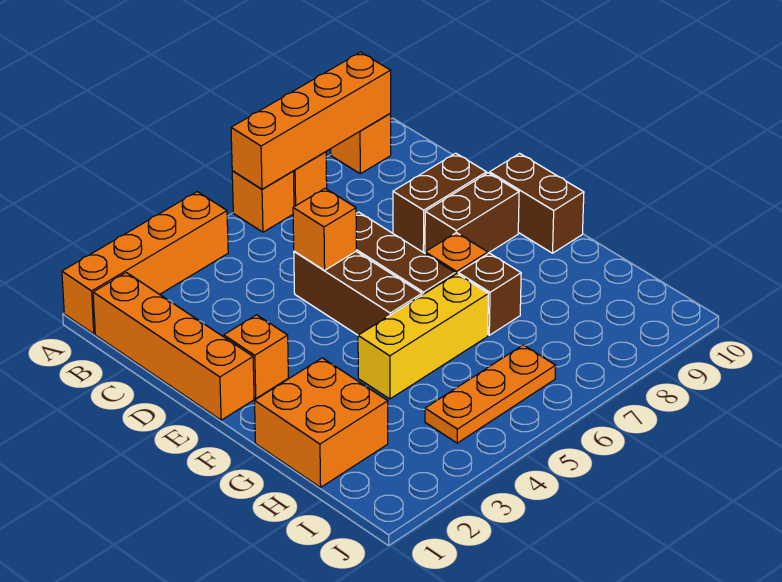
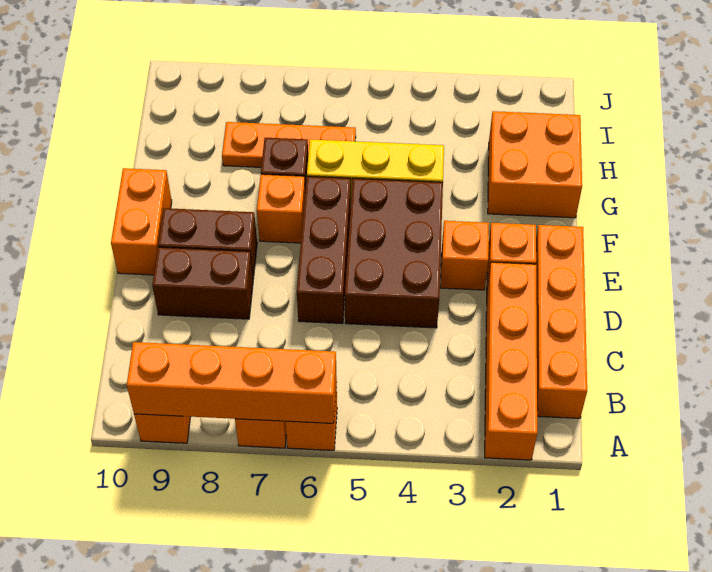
orange brick A1:A4 level 1 -> orange brick A2:D2 level 1
brown brick D5:F5 level 1 -> brown brick D4:F5 level 1
orange brick D5 level 2 -> orange brick E3 level 1
brown brick E10:F10 level 1 -> orange brick E10:F10 level 1
orange plate I4:I6 level 1 -> orange plate H6:H8 level 1

